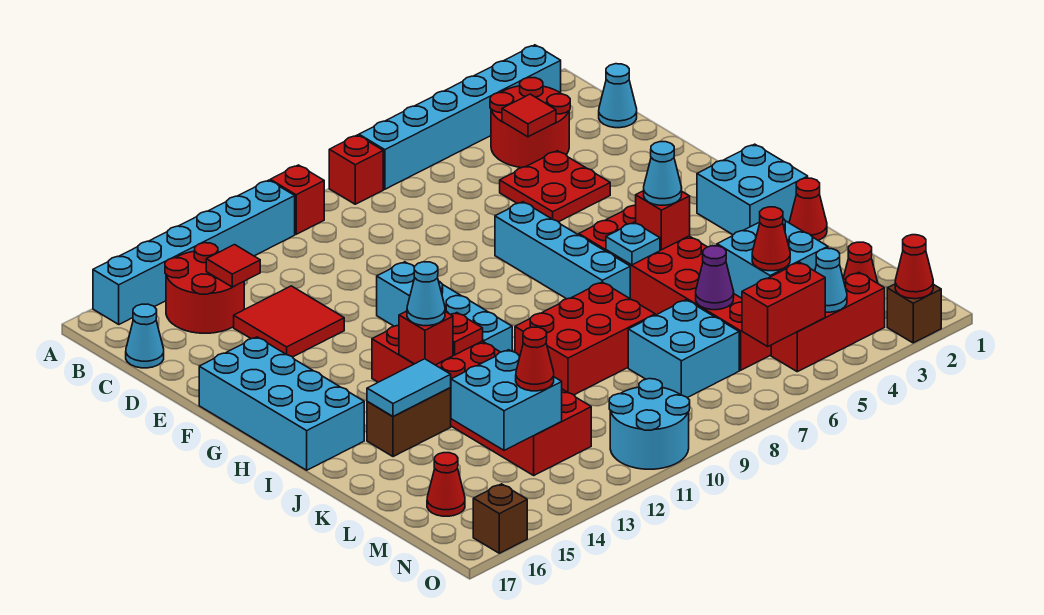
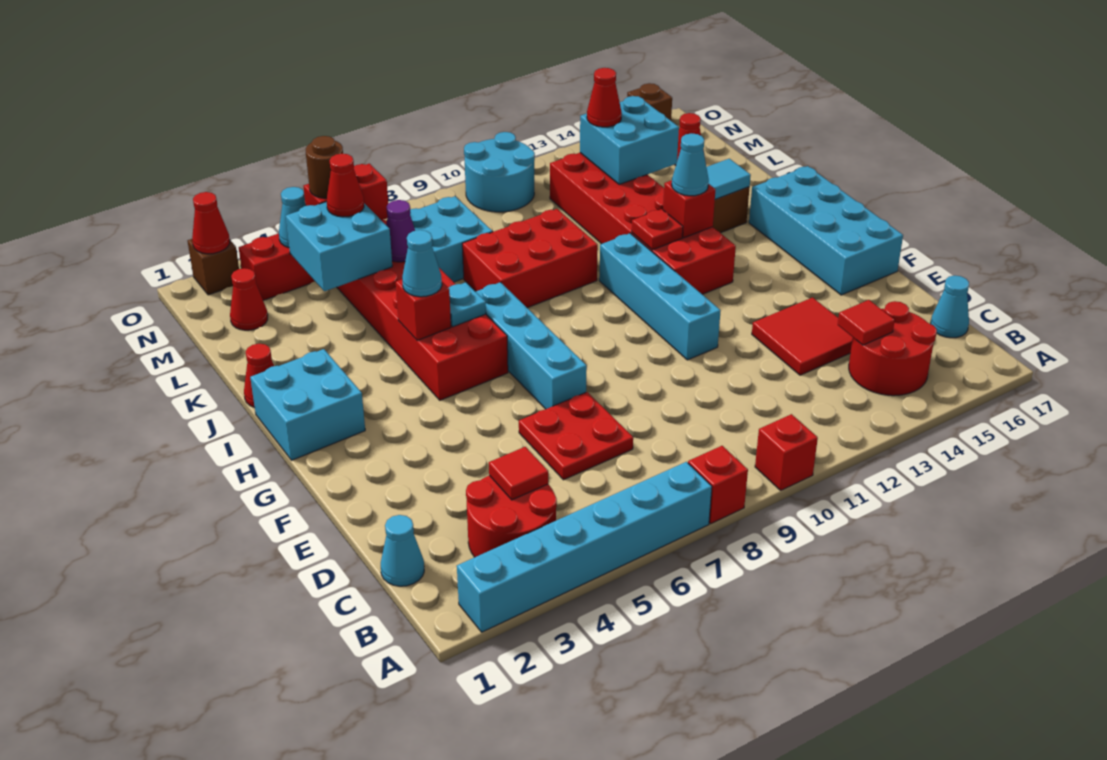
cyan brick A11:A16 level 1 -> none
red plate D4:E5 level 1 -> red plate D6:E7 level 1
none -> brown round brick N5 level 3

